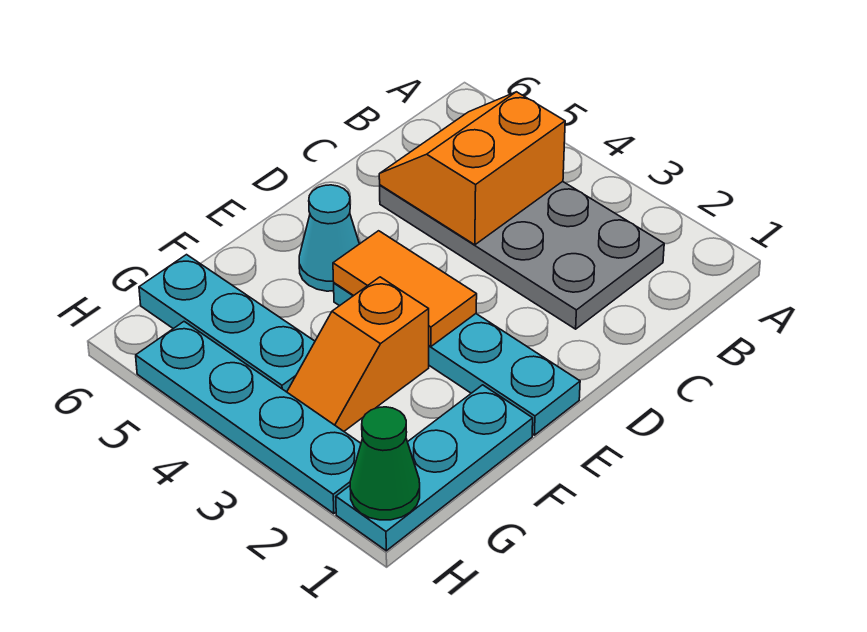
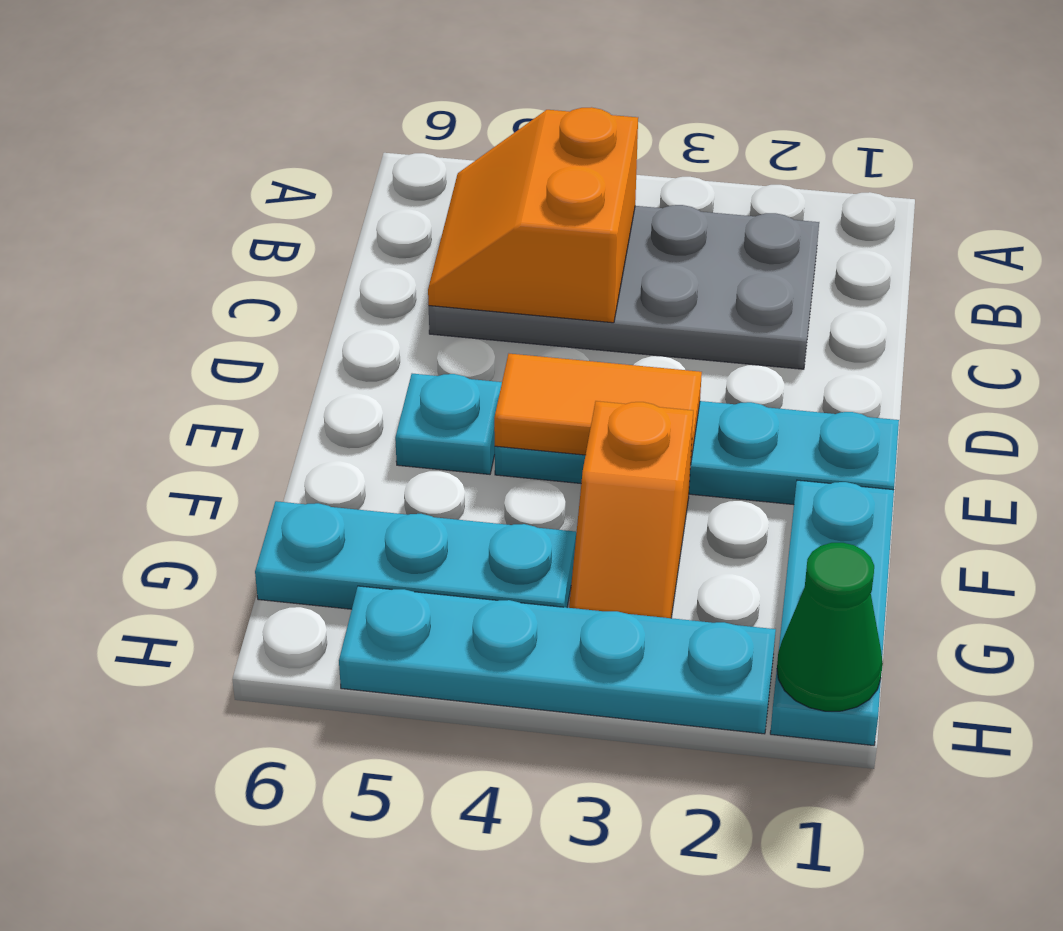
cyan cone E5 level 1 -> cyan plate E5 level 1

